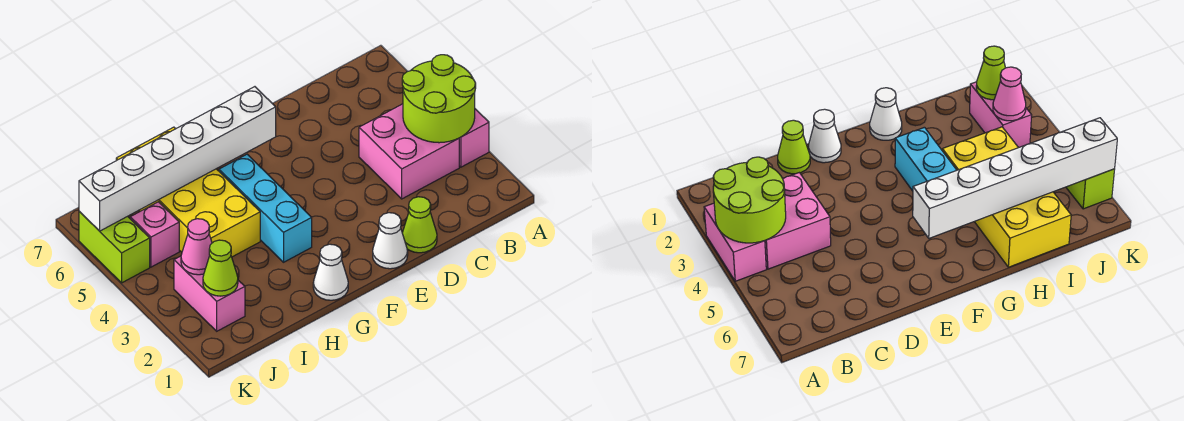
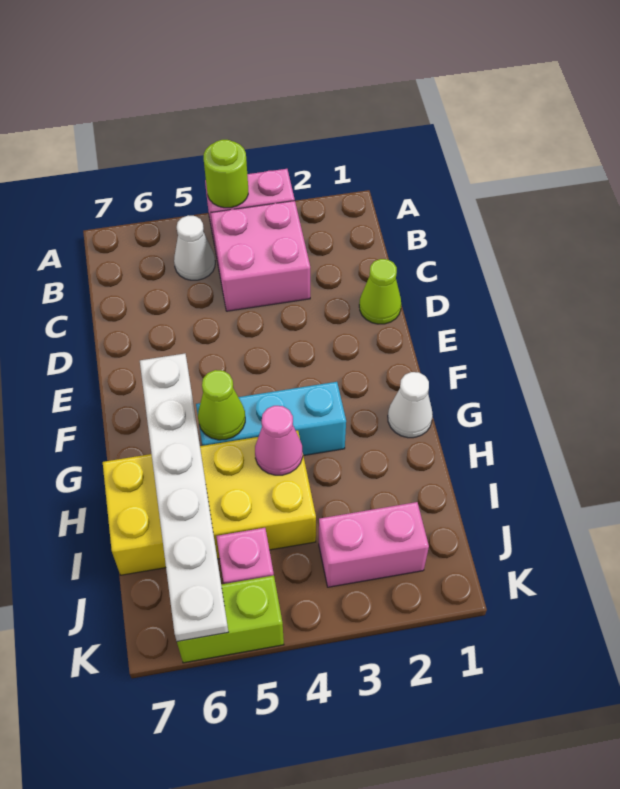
lime round brick A3:B4 level 2 -> lime round brick A4 level 2
white cone E1 level 1 -> white cone B5 level 1
white brick F6:K6 level 2 -> white plate F6:K6 level 2
lime cone J2 level 2 -> lime cone G5 level 2
pink cone J3 level 2 -> pink cone H4 level 2

